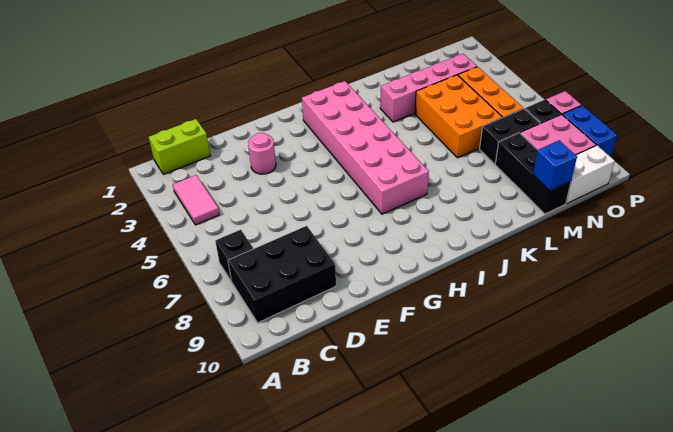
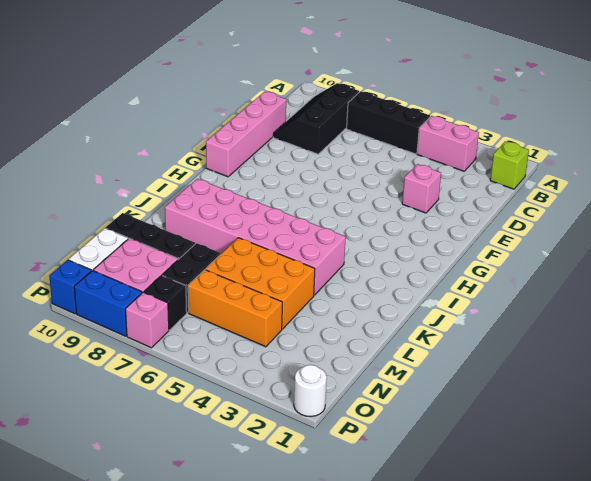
lime brick B1:C1 level 1 -> lime brick B1 level 1
pink tile B3:B4 level 1 -> pink brick B3:B4 level 1
black brick B7 level 1 -> black brick B5:B7 level 1
black brick B8:D9 level 1 -> black slope B8:D9 level 1 top 8
pink round brick E3 level 1 -> pink brick E3 level 1
pink brick H2:I7 level 1 -> pink brick J4:K9 level 1
pink brick K3:N3 level 1 -> pink brick D10:G10 level 1
blue brick M10 level 2 -> blue brick P10 level 1
none -> white round brick P1 level 1

